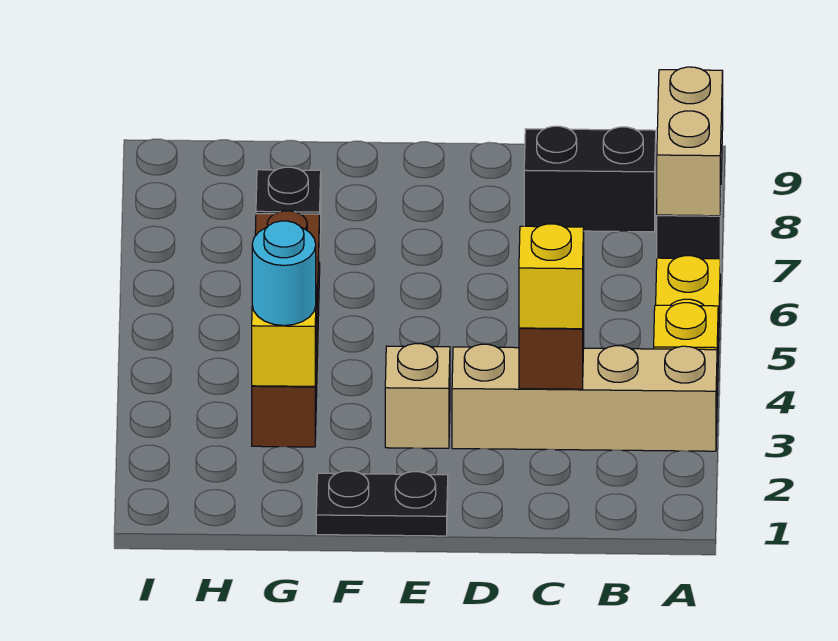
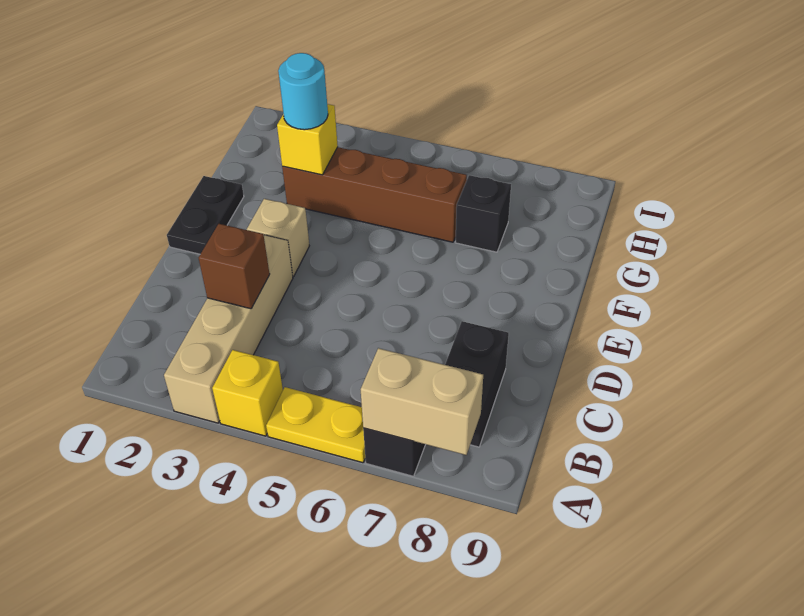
yellow brick C3 level 3 -> none

